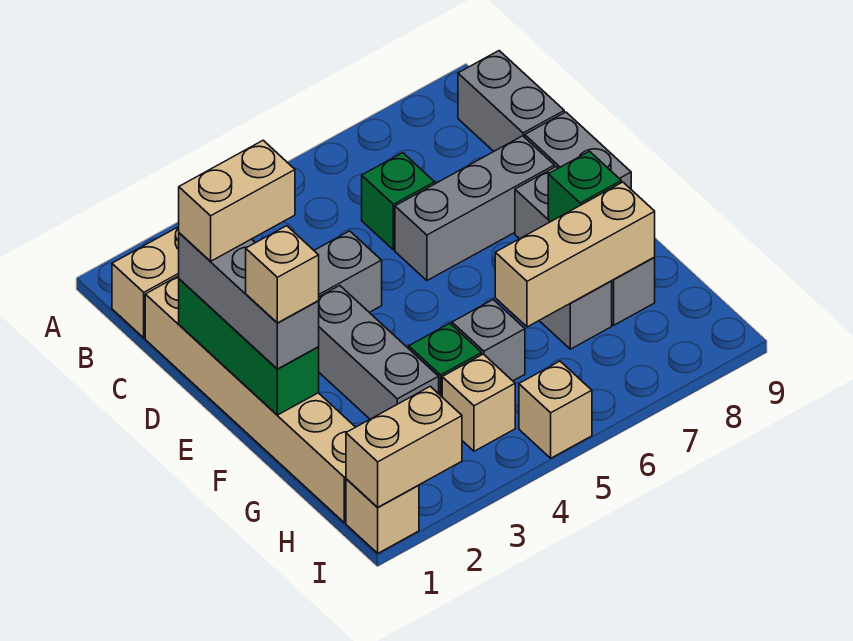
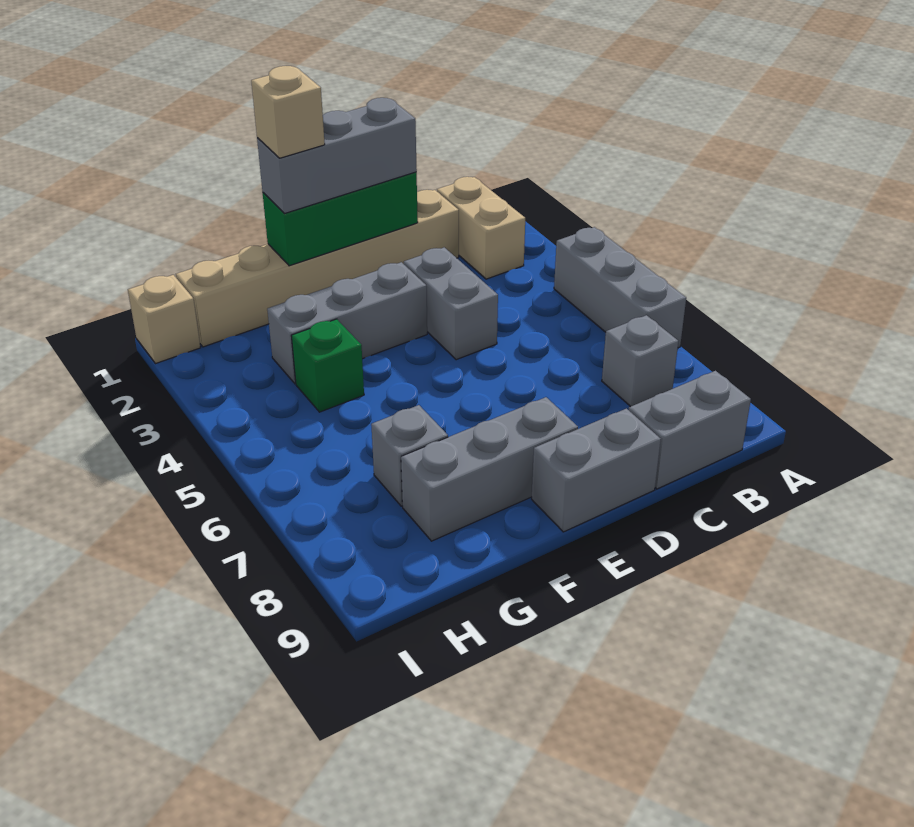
green brick C6 level 1 -> none
tan brick D1:D2 level 4 -> none
grey brick D6:D8 level 1 -> grey brick A4:A6 level 1
green brick F8 level 2 -> none
grey brick G5 level 1 -> grey brick B7 level 1
tan brick G6:G8 level 2 -> none
tan brick H4 level 1 -> none
tan brick I1:I2 level 2 -> none
tan brick I5 level 1 -> none

